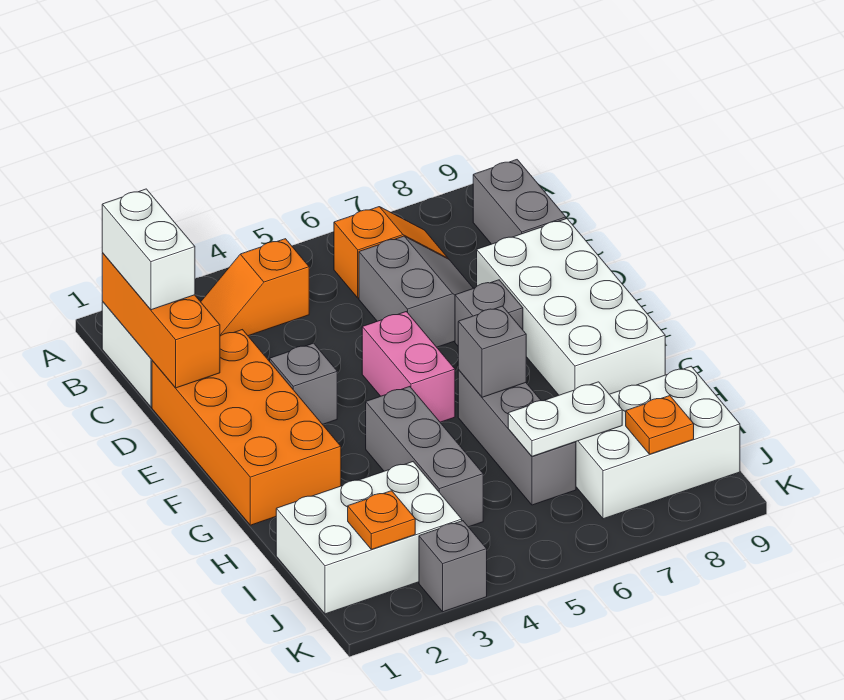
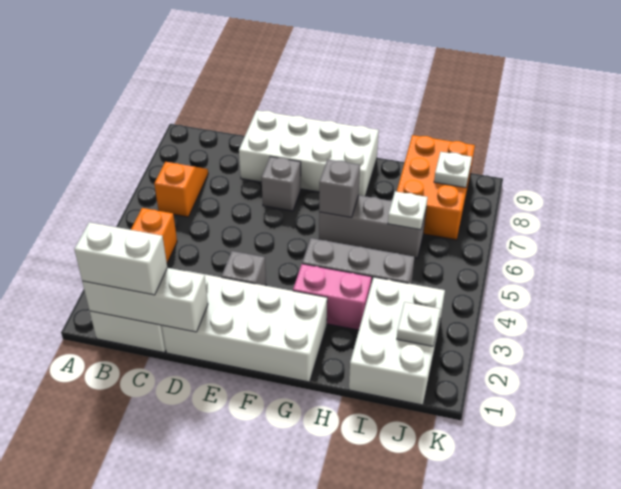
orange brick B1:D1 level 2 -> white brick B1:D1 level 2
grey brick B9:C9 level 1 -> none
grey slope C6:D7 level 1 top 6 -> none
orange brick D1:G2 level 1 -> white brick D1:G2 level 1
pink brick E5:F5 level 1 -> pink brick G3:H3 level 1
white plate I6:I7 level 2 -> white plate I6 level 2
white brick I7:J9 level 1 -> orange brick I7:J9 level 1
orange plate J2 level 2 -> white plate J2 level 2
orange plate J8 level 2 -> white plate J8 level 2
grey brick K3 level 1 -> none

